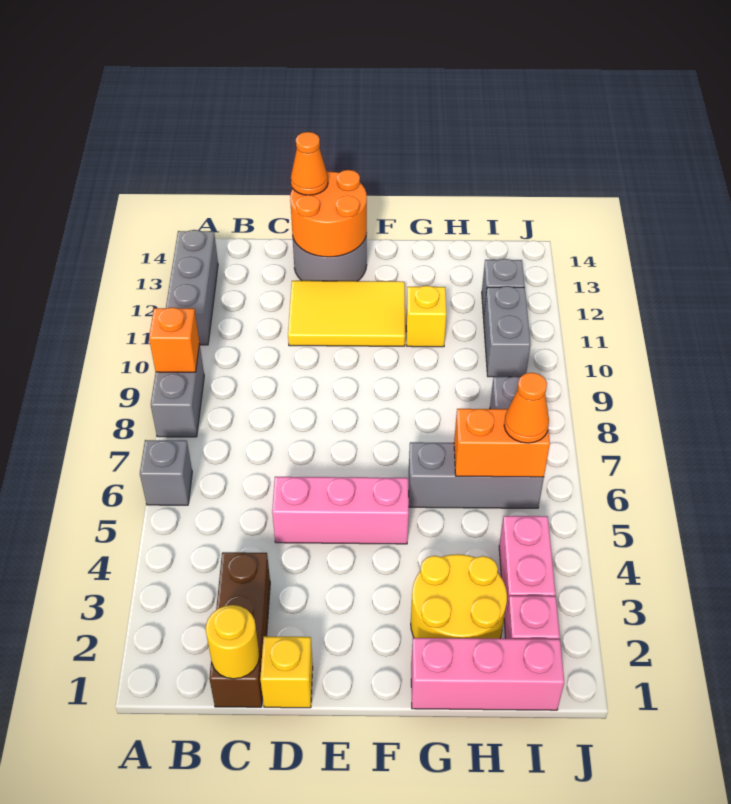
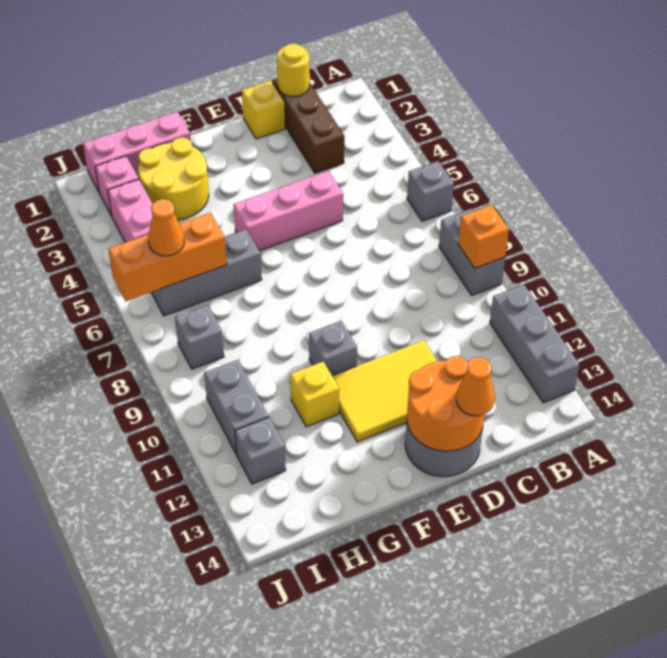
none -> grey brick F10 level 1
orange brick H6:I6 level 2 -> orange brick H6:J6 level 2

